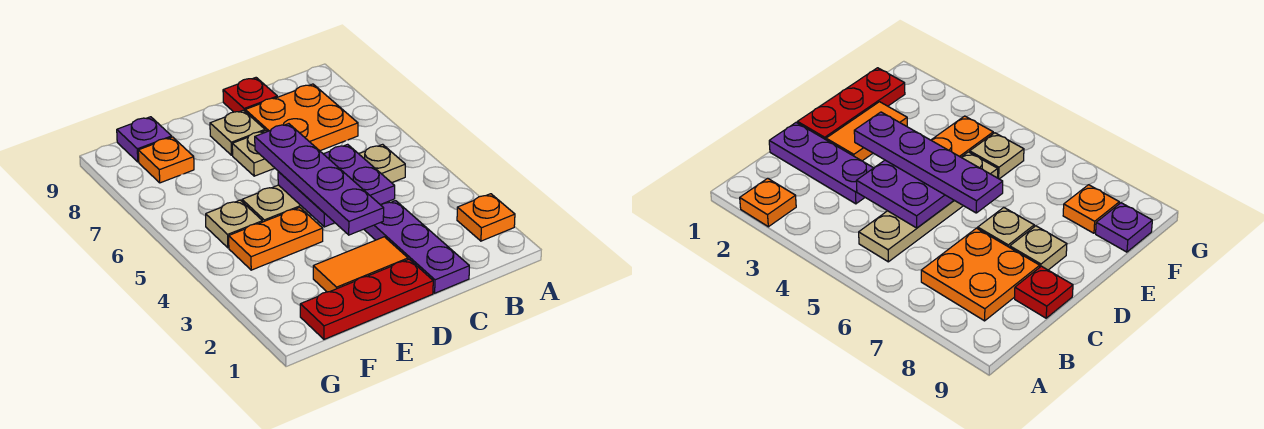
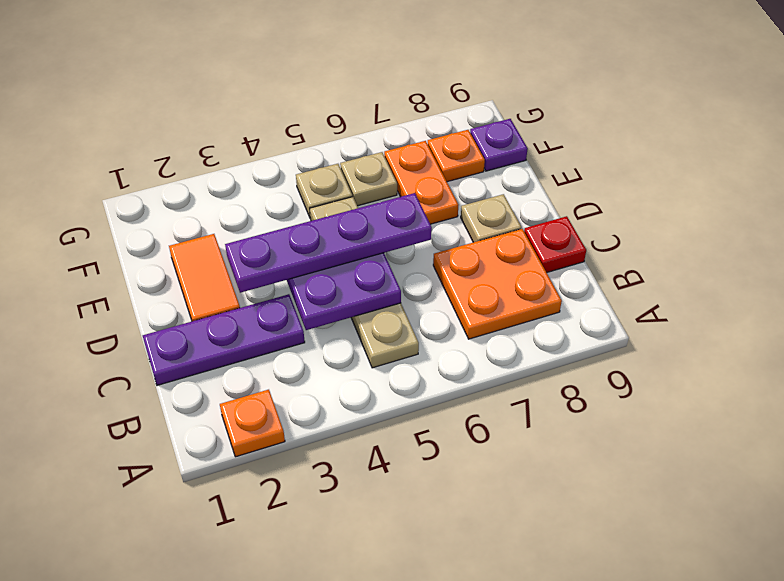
red plate D1:F1 level 1 -> none
tan plate D7 level 1 -> tan plate F6 level 1
orange plate E4:F4 level 1 -> orange plate E7:F7 level 1

